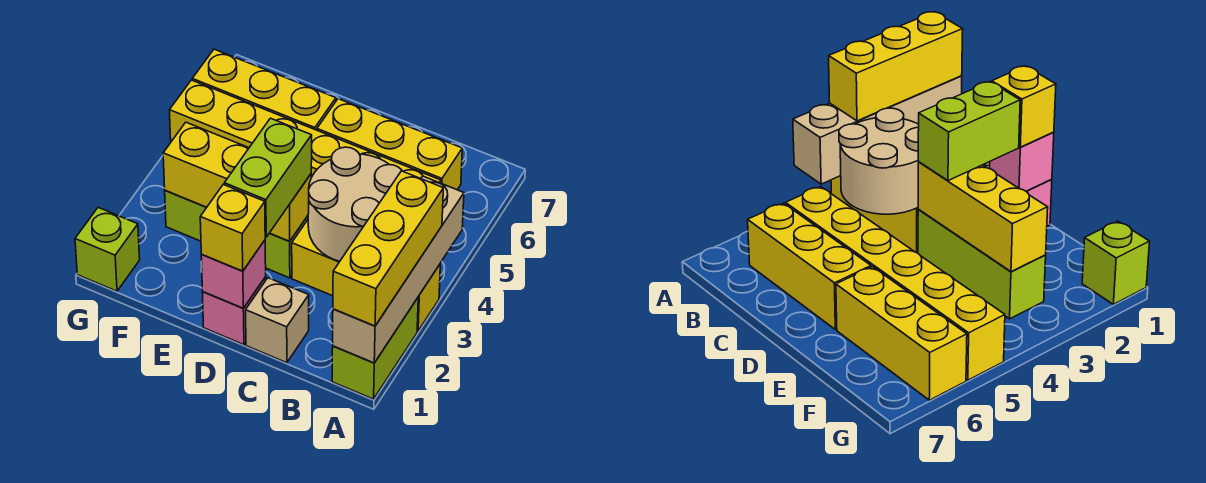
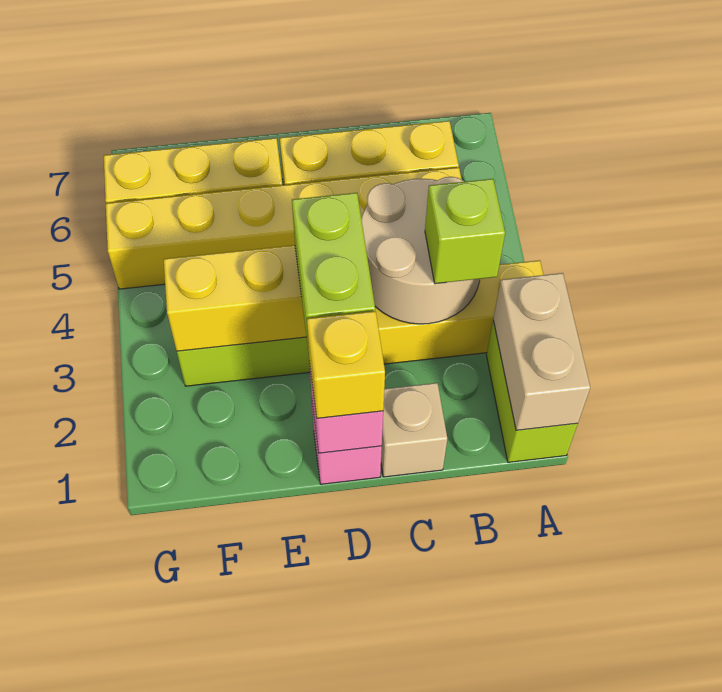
tan brick A1:A4 level 2 -> tan brick A1:A2 level 2
yellow brick A1:A3 level 3 -> none
lime brick G1 level 1 -> lime brick B3 level 3

